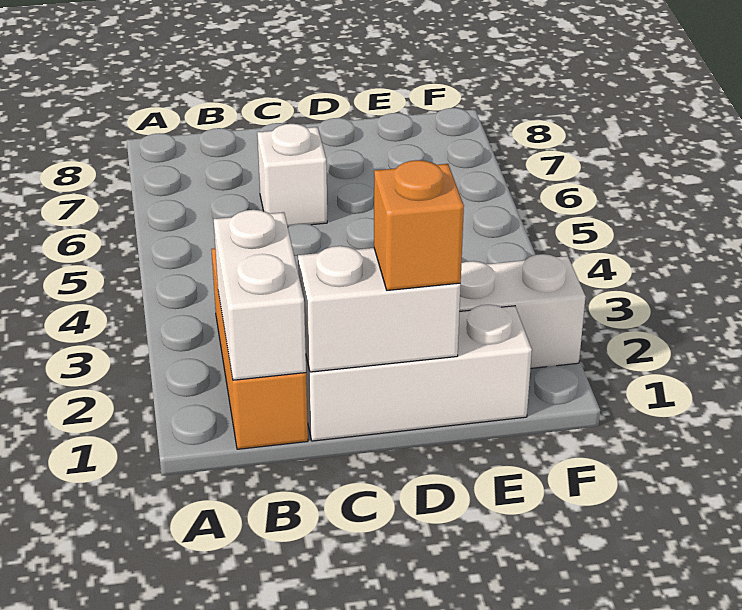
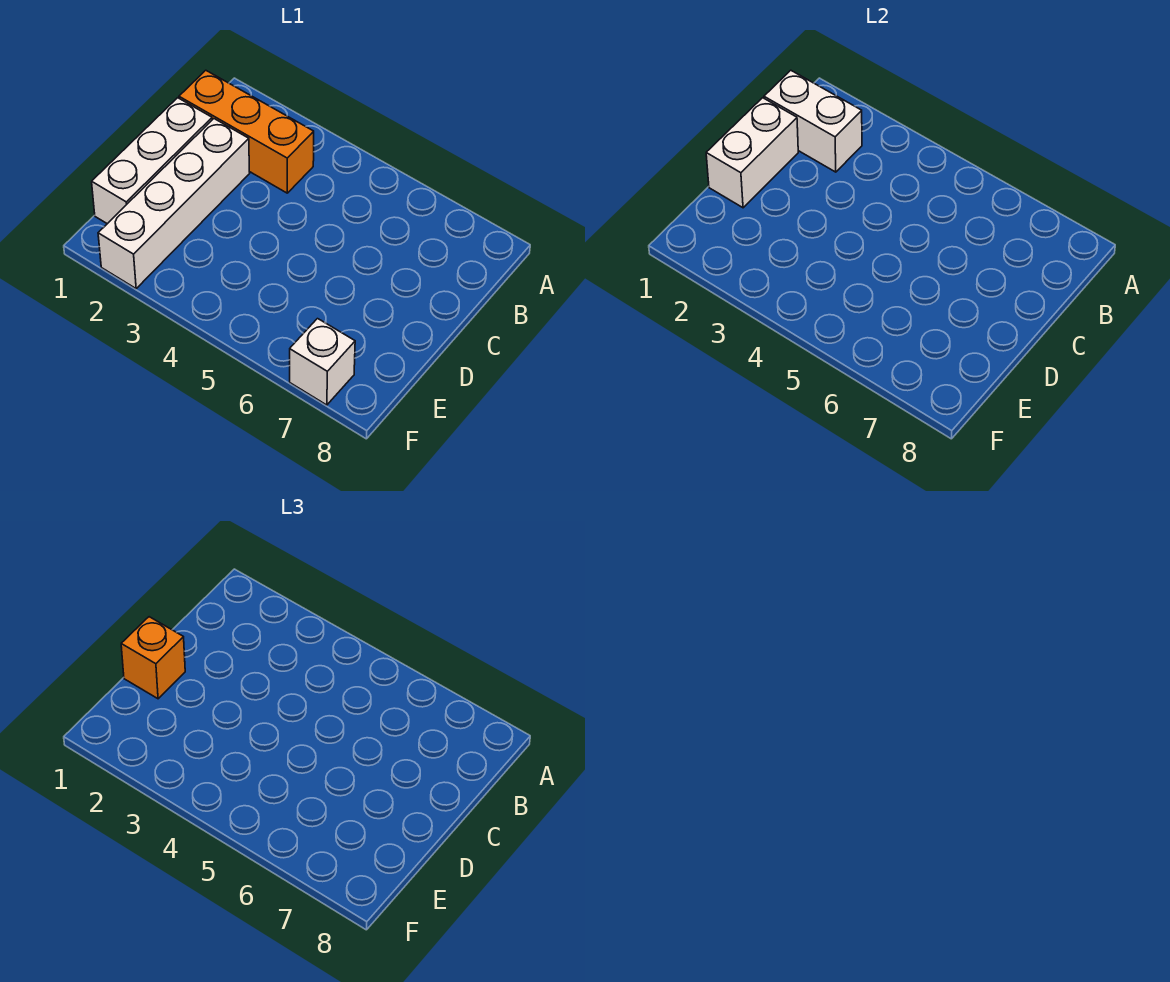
white brick C6 level 1 -> white brick F7 level 1

